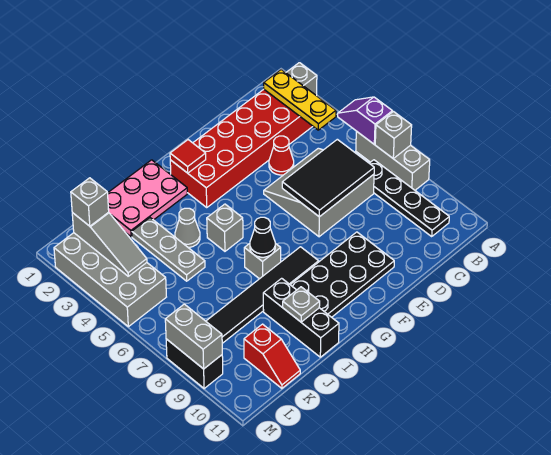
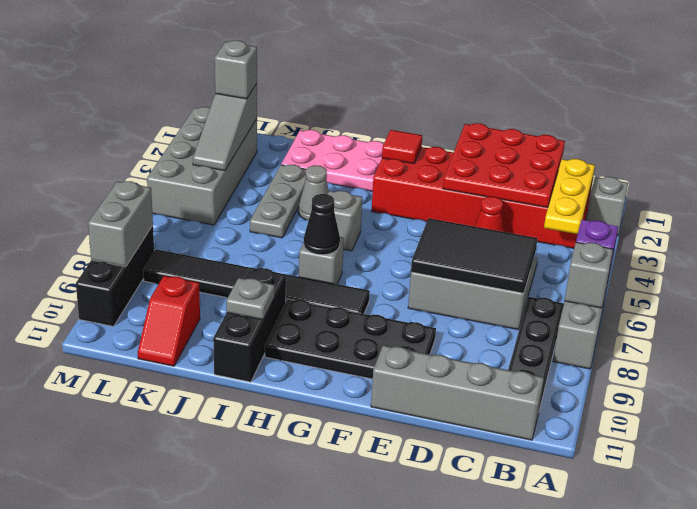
none -> grey brick B11:E11 level 1
none -> red plate C1:E3 level 2
black brick M8:M9 level 1 -> black brick M8:M10 level 1

